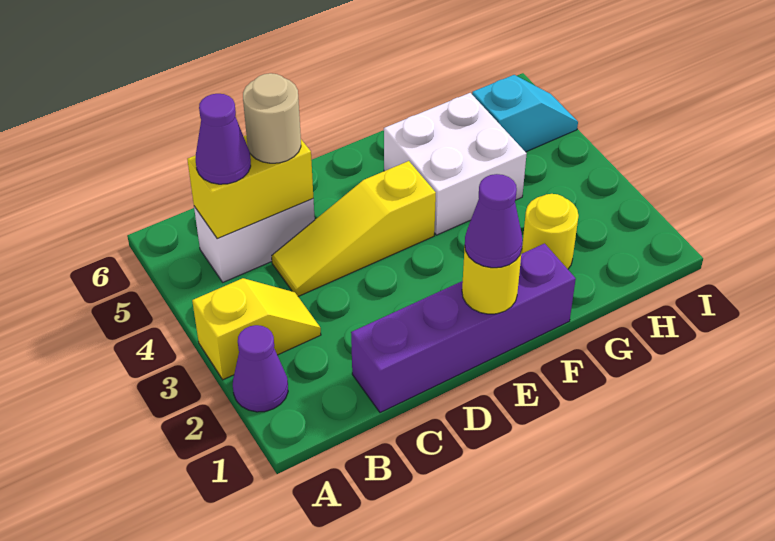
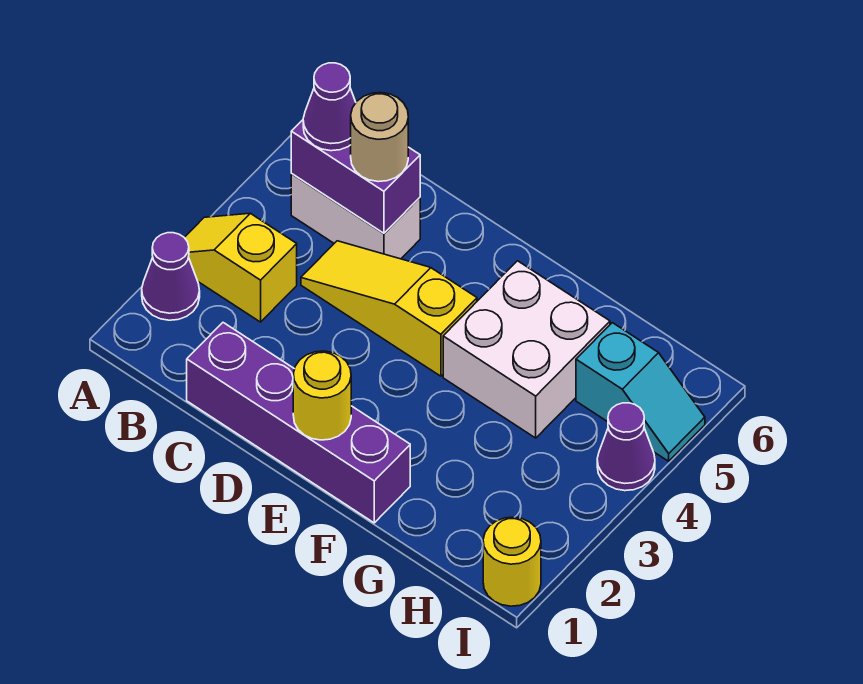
yellow slope A3:B3 level 1 top A -> yellow slope A3:B3 level 1 top B
yellow brick B5:C5 level 2 -> purple brick B5:C5 level 2
purple cone E1 level 3 -> purple cone I4 level 1
yellow round brick G2 level 1 -> yellow round brick I1 level 1

